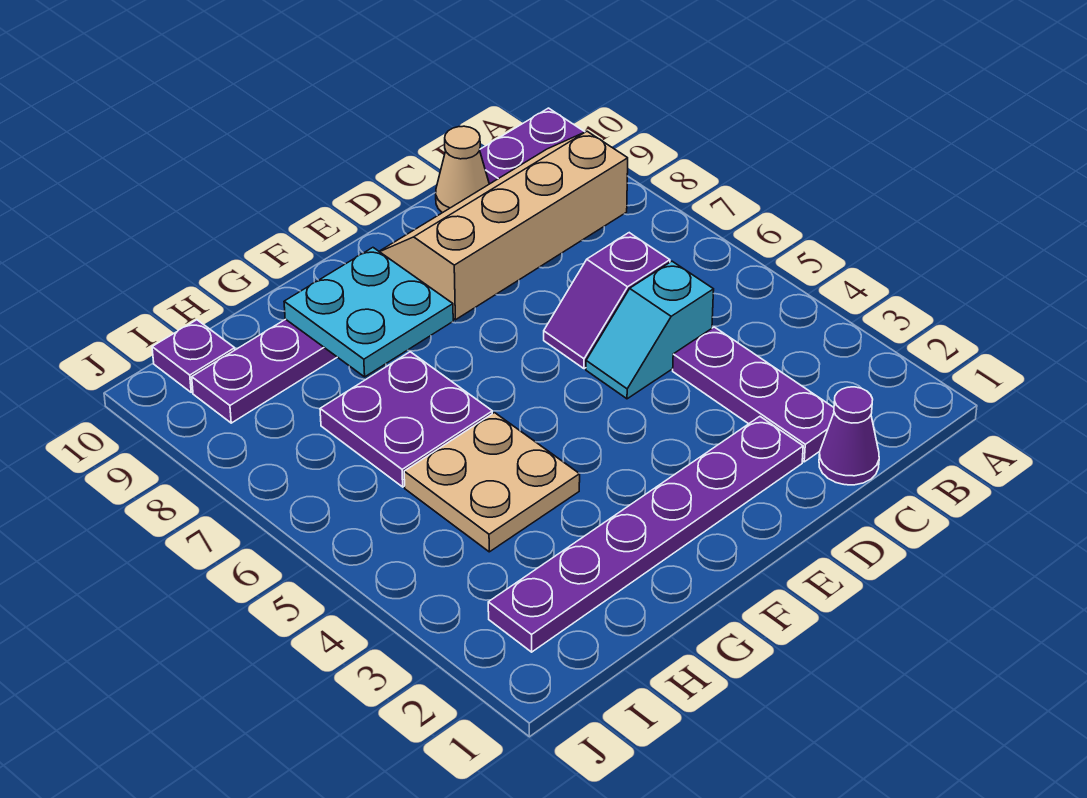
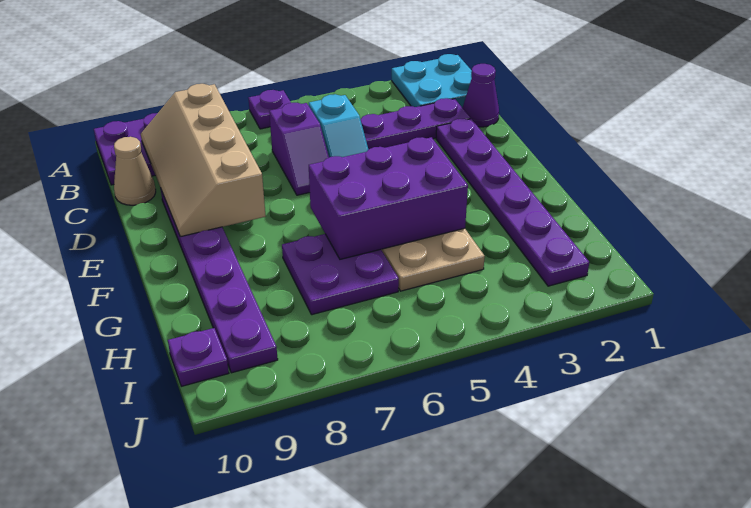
none -> purple plate A6 level 1
none -> purple brick F4:G6 level 2
cyan plate F8:G9 level 2 -> cyan plate A1:B2 level 1

